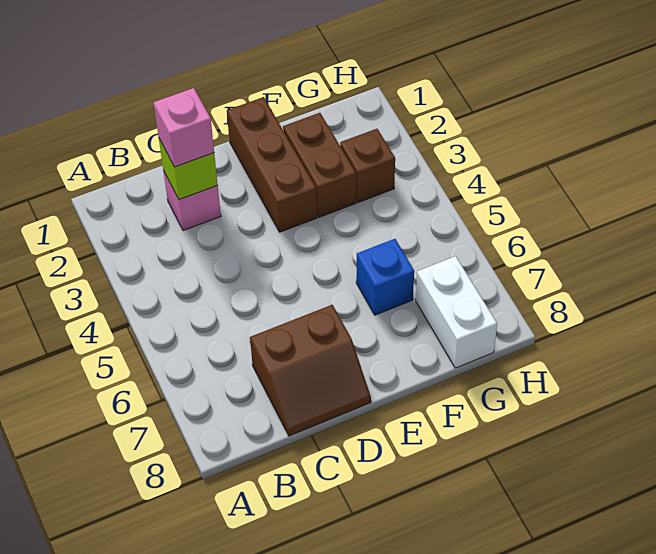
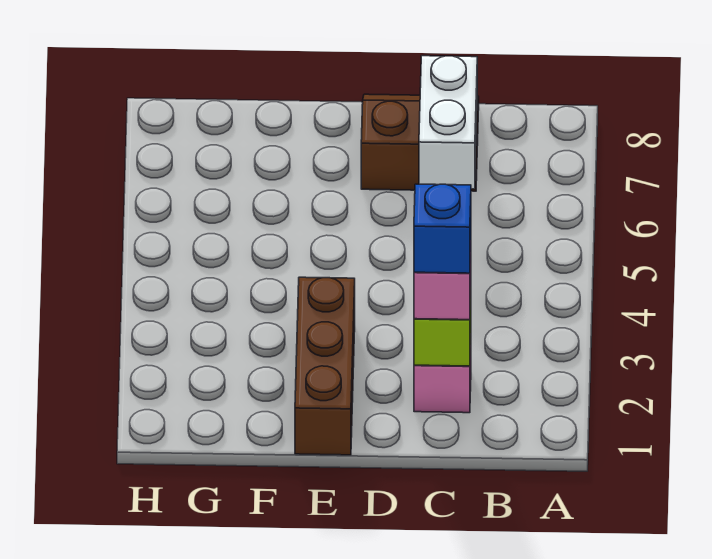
brown brick F2:F3 level 1 -> none
blue brick F6 level 1 -> blue brick C2 level 4
brown brick G3 level 1 -> none
white brick G7:G8 level 1 -> white brick C6:C7 level 2

